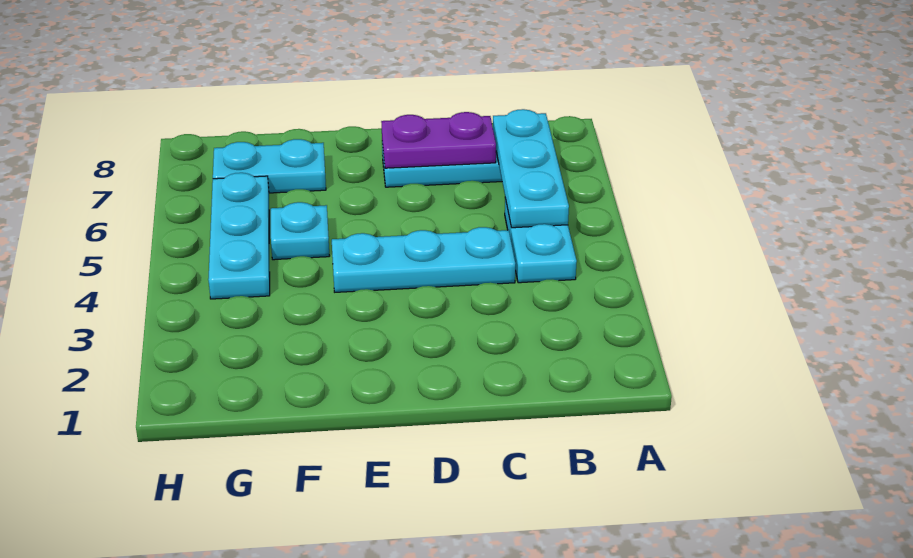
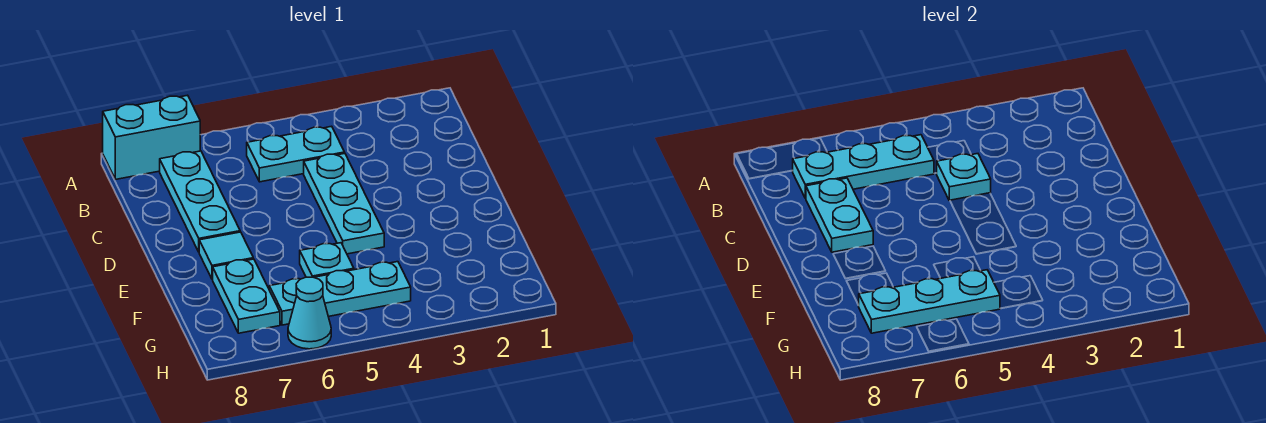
none -> cyan brick A7:A8 level 1
none -> cyan plate C4 level 2
purple plate C7:D7 level 2 -> cyan plate C7:D7 level 2
none -> cyan tile E7 level 1
none -> cyan plate G5:G7 level 2
none -> cyan cone H6 level 1

